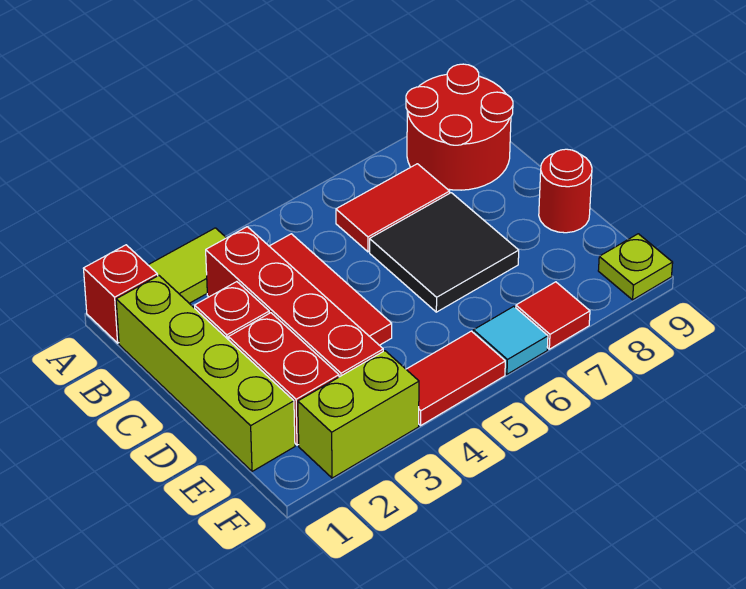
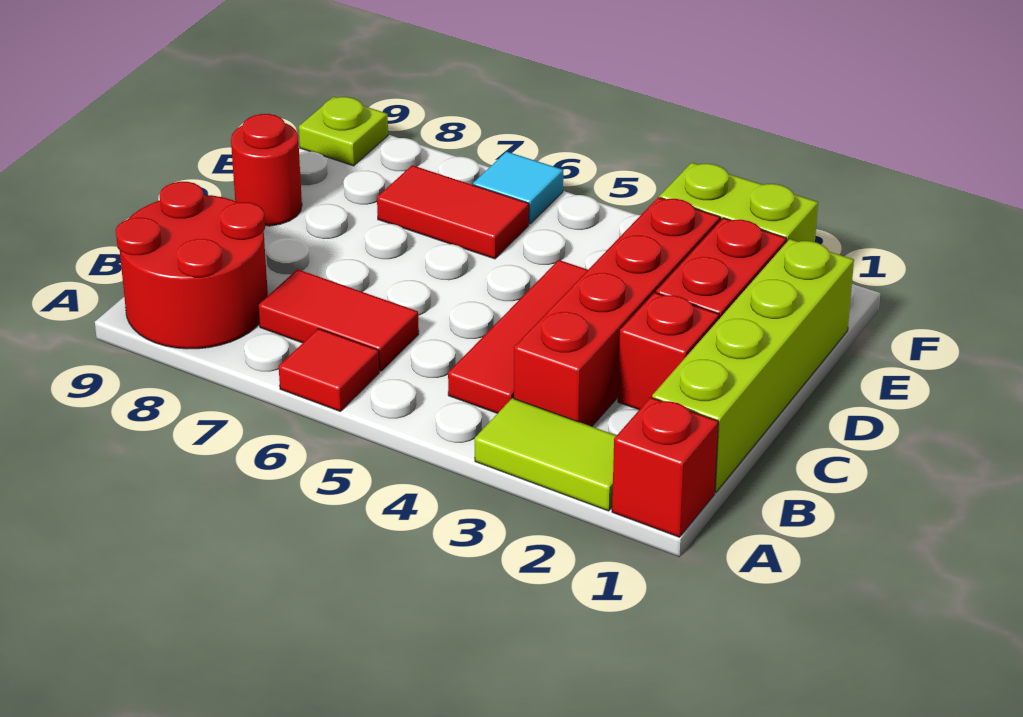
black tile C6:D7 level 1 -> none
red tile F4:F5 level 1 -> red tile E6:E7 level 1
red tile F7 level 1 -> red tile A6 level 1

